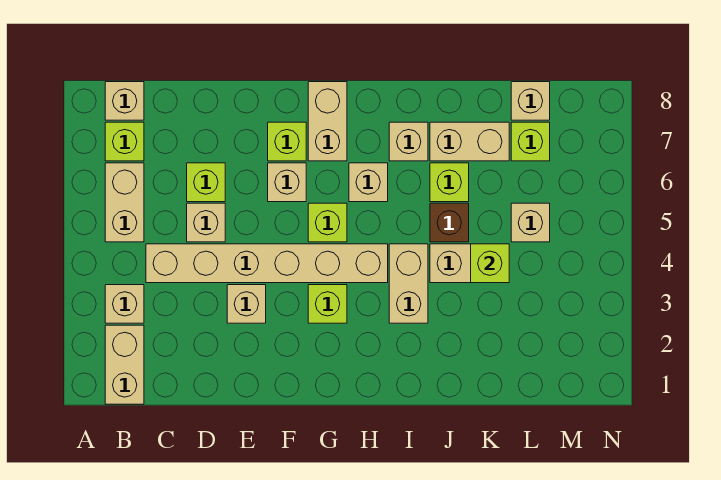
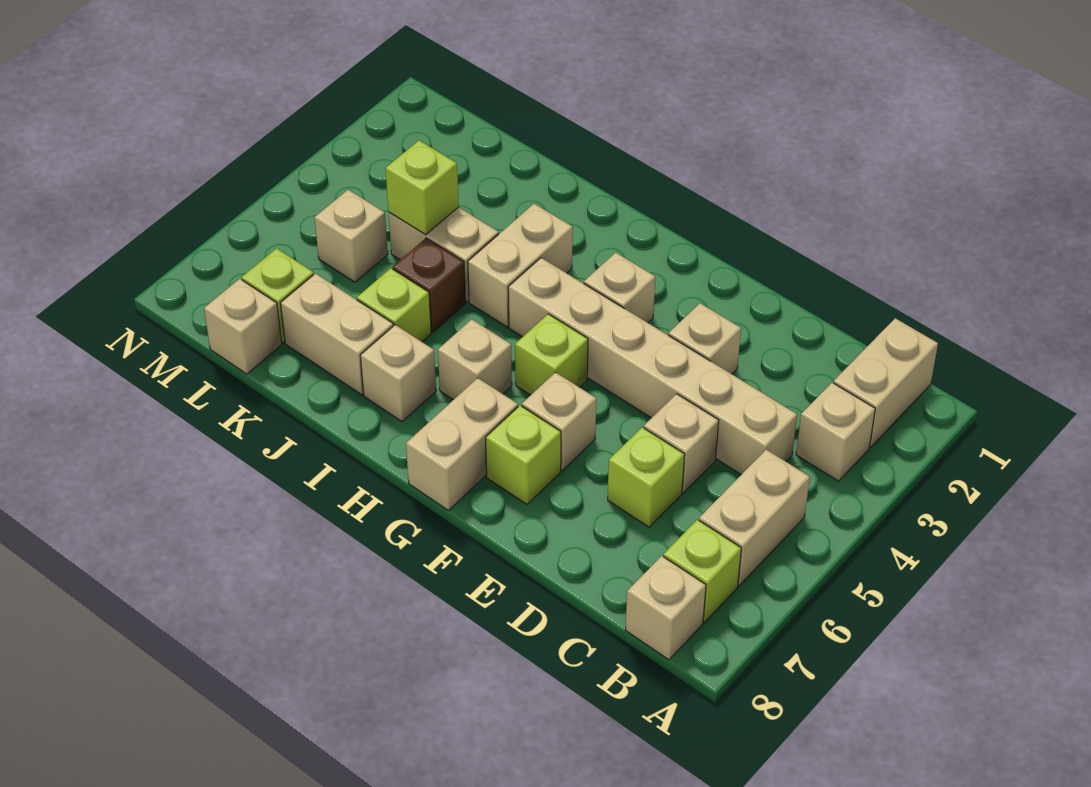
lime brick G3 level 1 -> tan brick G3 level 1

